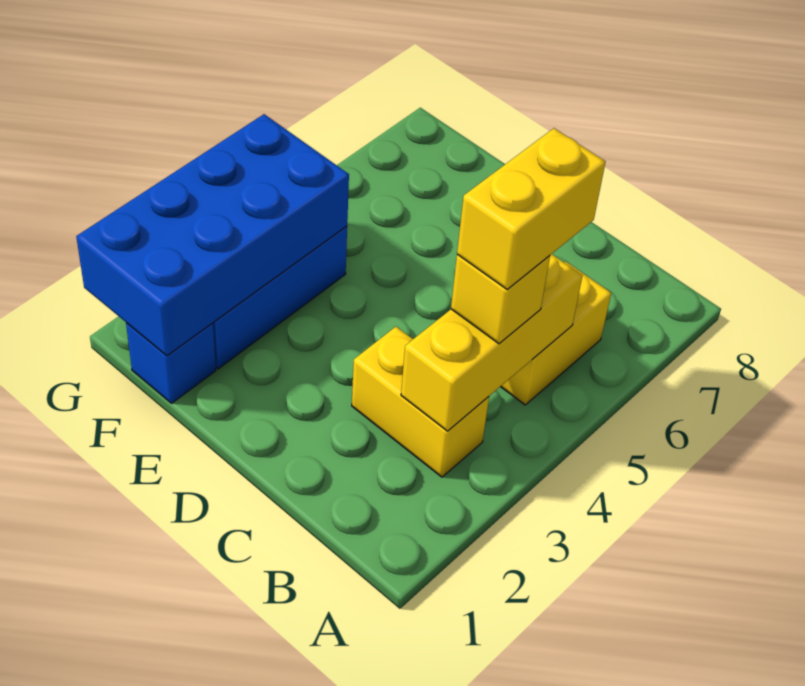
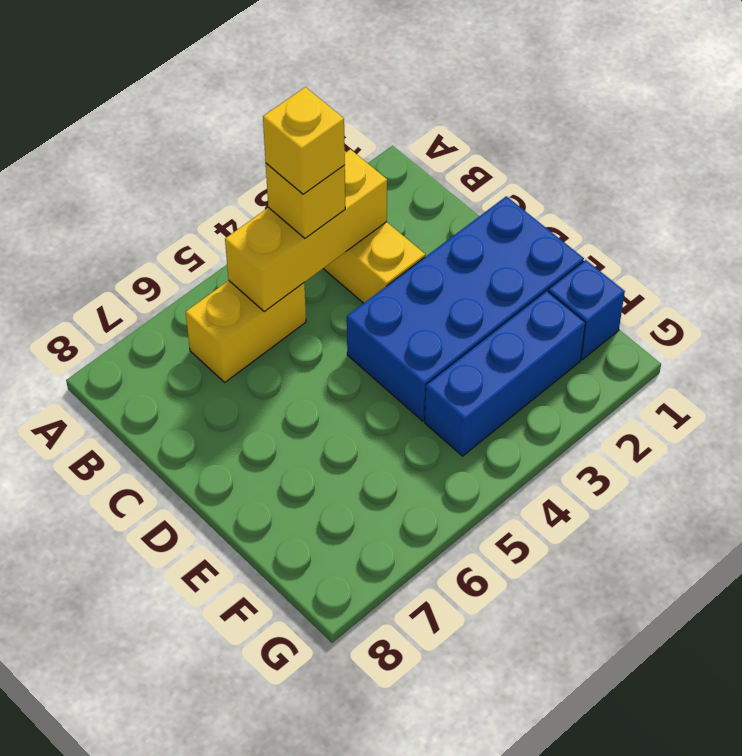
yellow brick B4:B5 level 4 -> yellow brick B4 level 4
blue brick F1:G4 level 2 -> blue brick D1:E4 level 1

